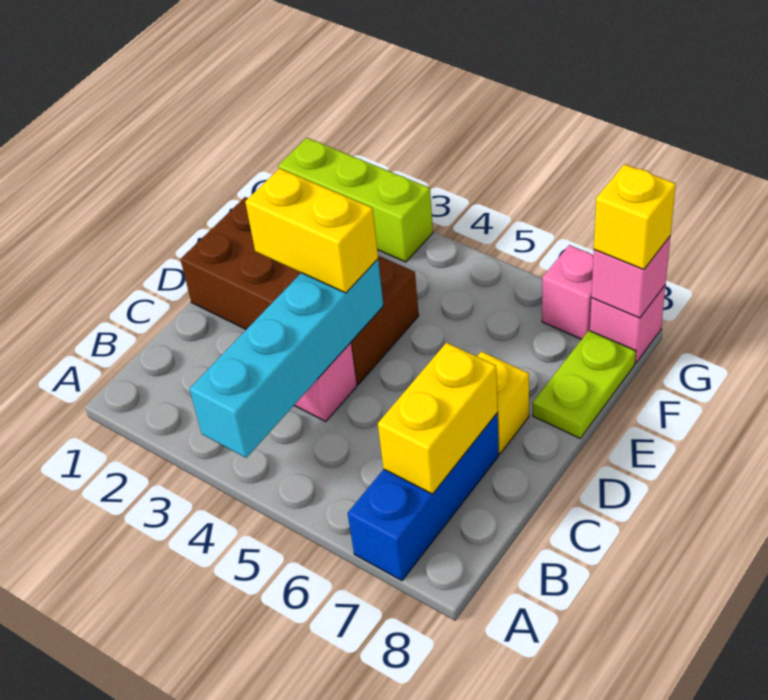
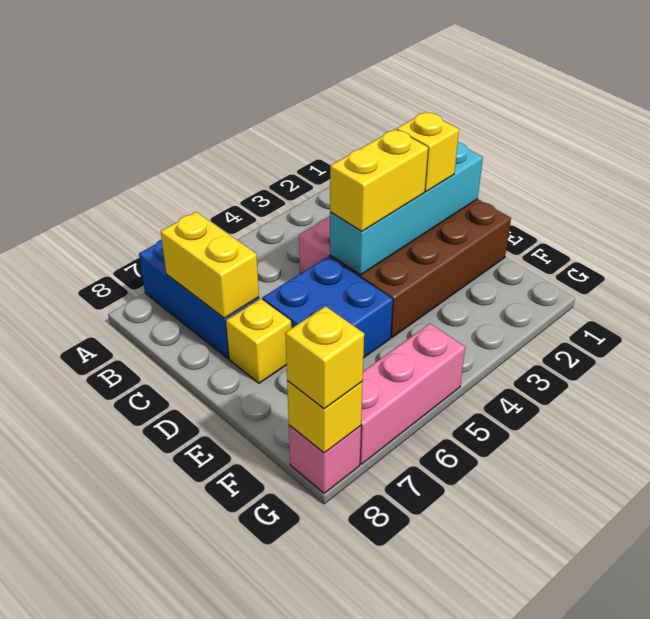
cyan brick A4:D4 level 2 -> cyan brick D1:D4 level 2
none -> yellow brick D2 level 3
none -> blue brick D5:E6 level 1
lime plate E8:F8 level 1 -> none
lime brick G1:G3 level 1 -> none
pink brick G7 level 1 -> pink brick G5:G7 level 1
pink brick G8 level 2 -> yellow brick G8 level 2

